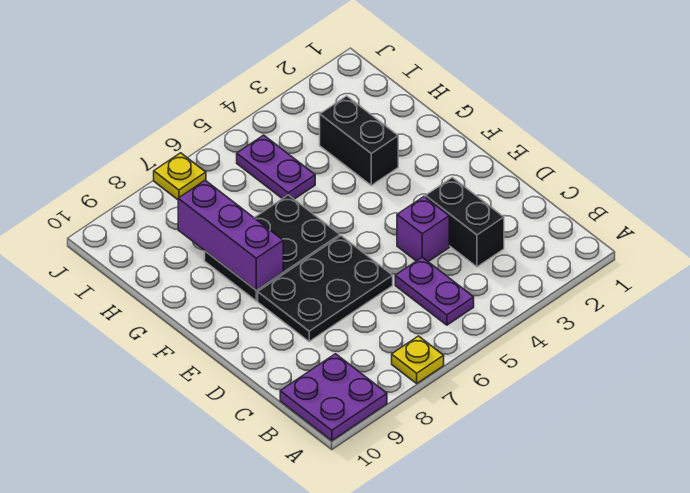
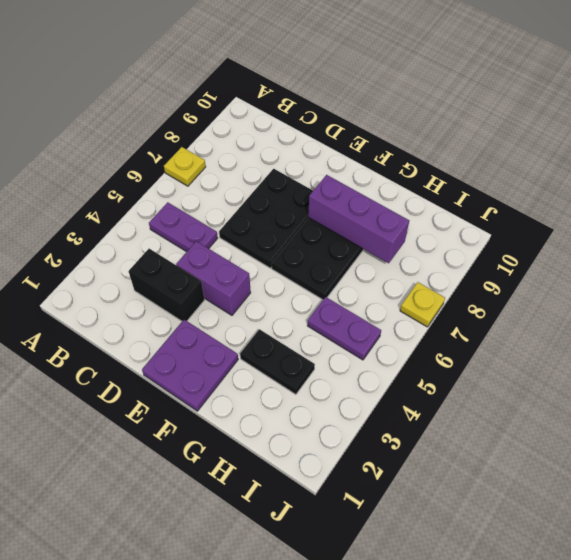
purple plate A9:B10 level 1 -> purple plate E1:F2 level 1
purple brick D4 level 1 -> purple brick D4:E4 level 1
black brick G3:H3 level 1 -> black plate G3:H3 level 1

